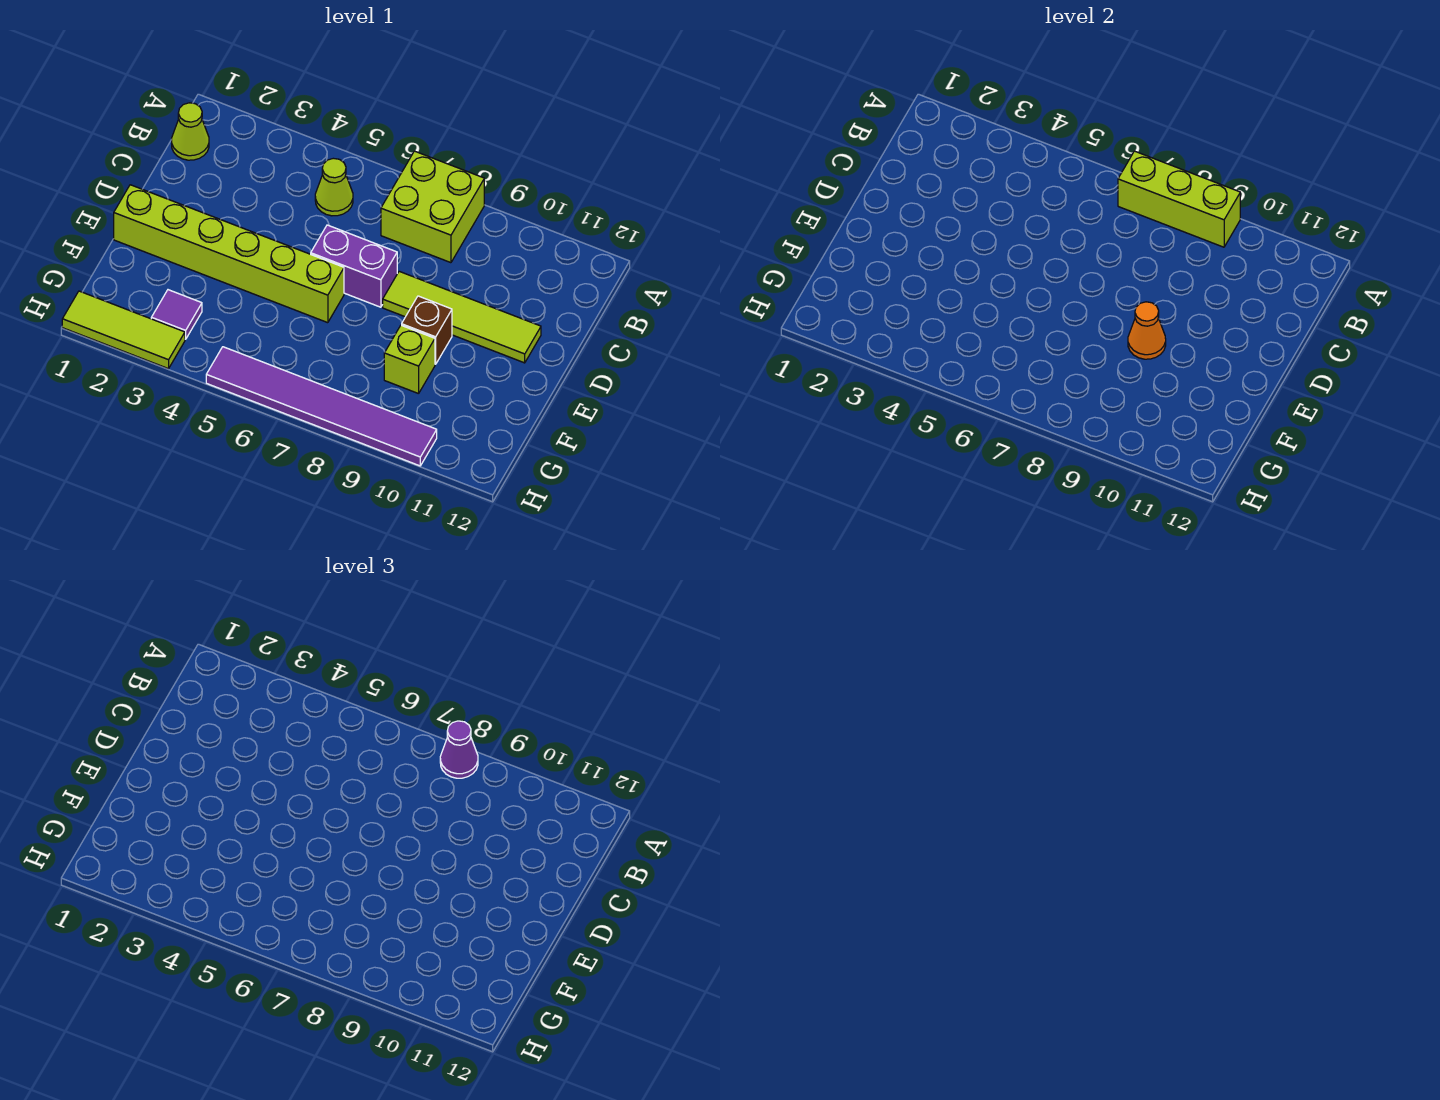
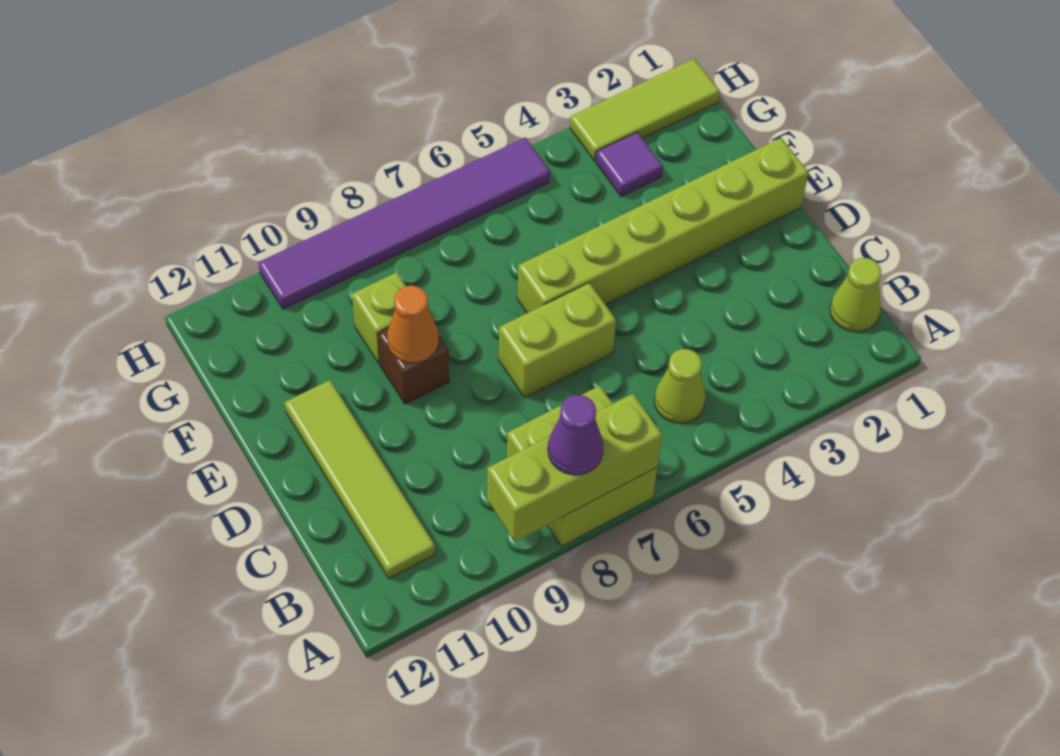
purple brick D6:D7 level 1 -> lime brick D6:D7 level 1
lime tile D8:D11 level 1 -> lime tile B11:E11 level 1

